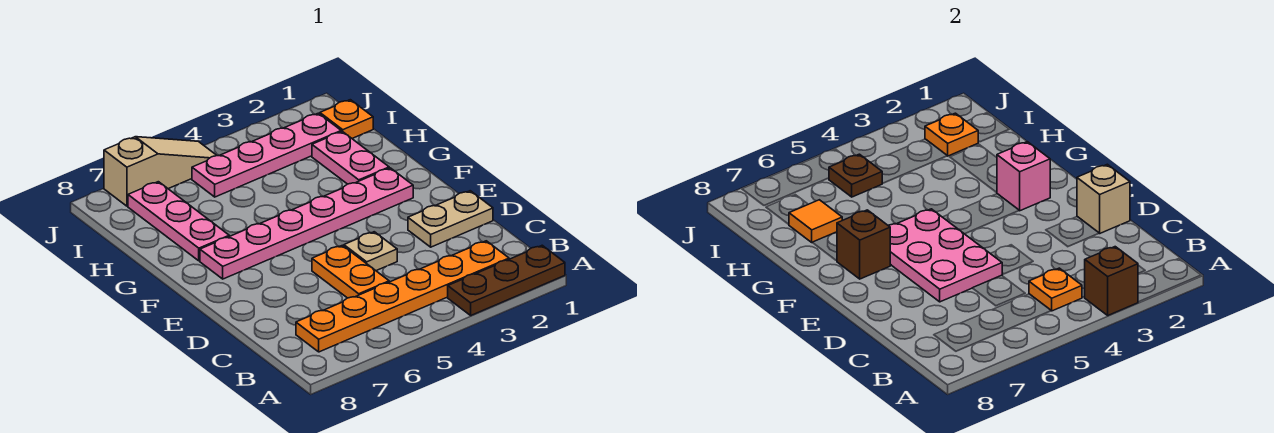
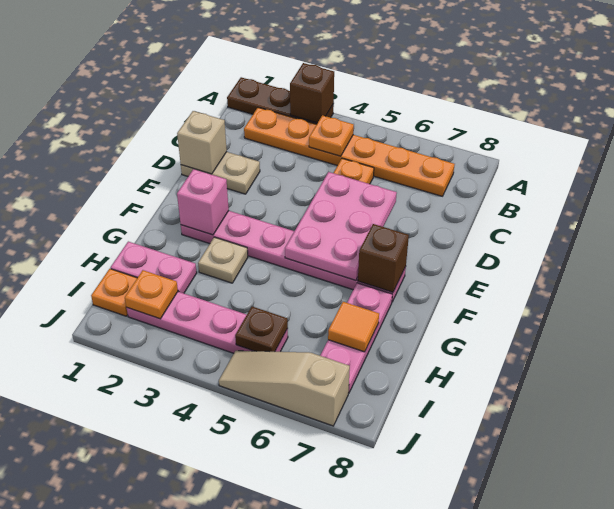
tan plate D4 level 1 -> tan plate G3 level 1
pink plate G2:H2 level 1 -> pink plate H1:H2 level 1

